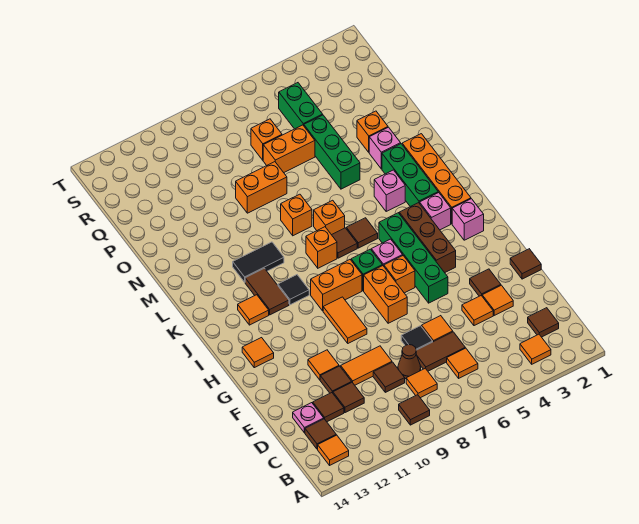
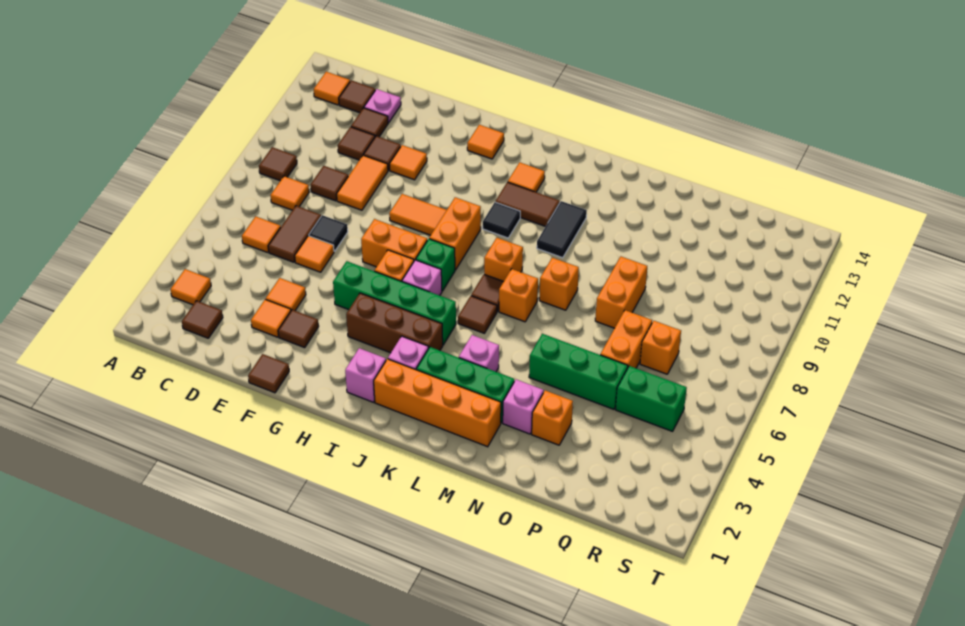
brown cone D8 level 1 -> none

